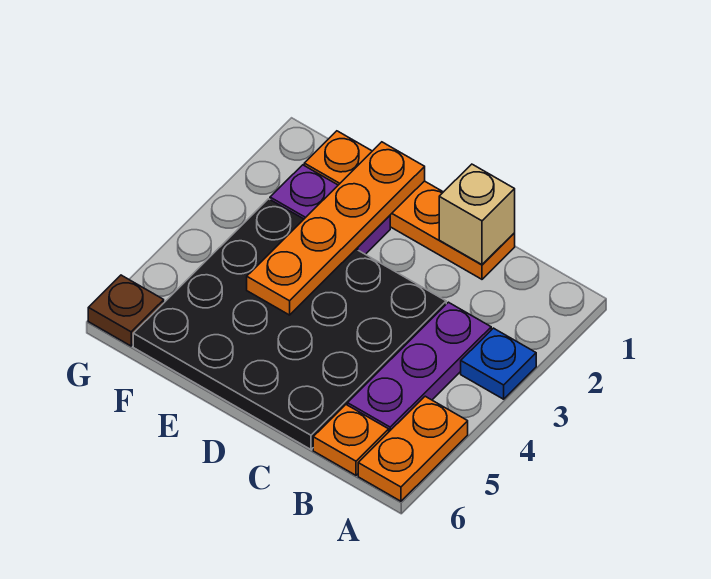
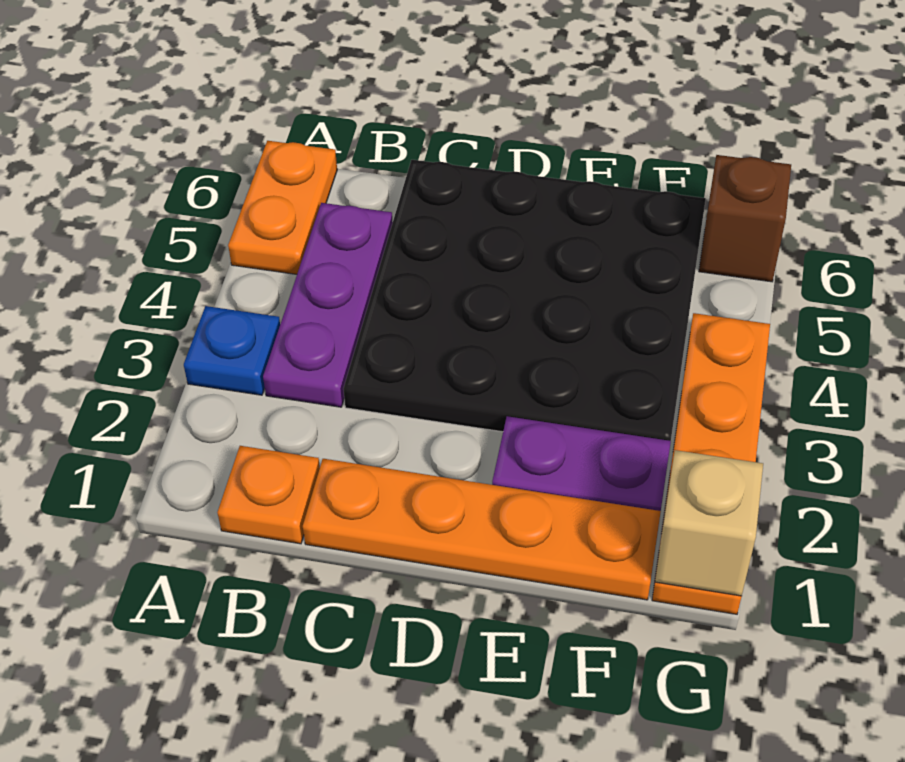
orange plate B6 level 1 -> orange plate B1 level 1
tan brick C1 level 2 -> tan brick G1 level 2
orange plate E1:E4 level 2 -> orange plate G1:G4 level 1
brown plate G6 level 1 -> brown brick G6 level 1

